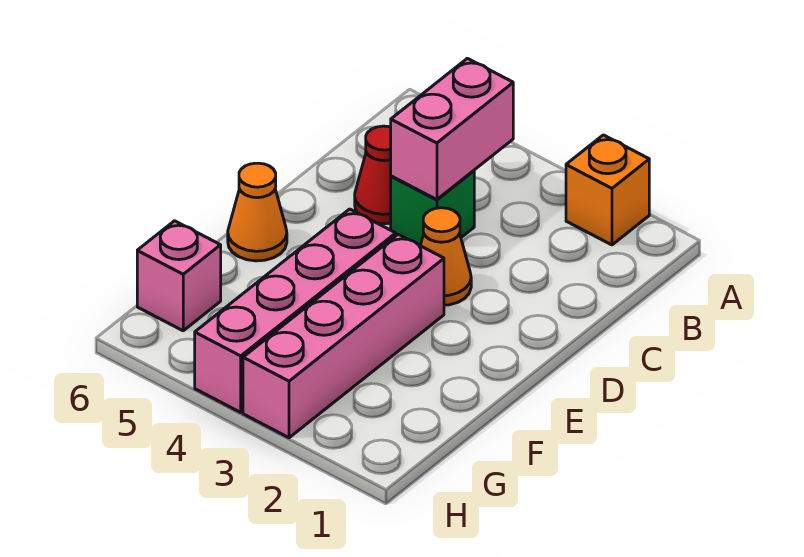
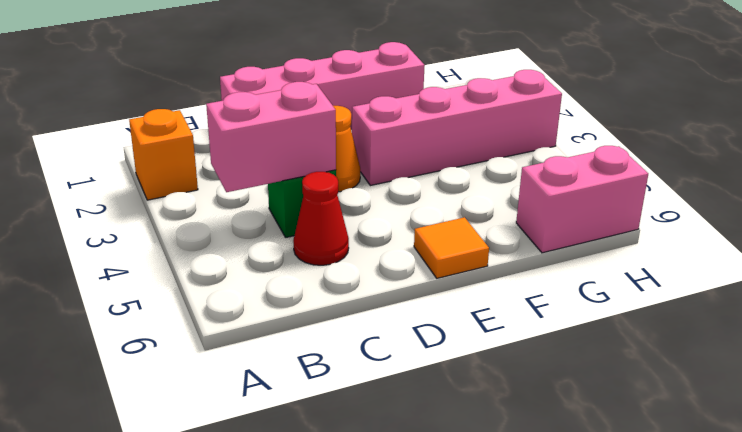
pink brick E4:H4 level 1 -> pink brick C1:F1 level 1
orange cone E6 level 1 -> orange tile E6 level 1
pink brick G6 level 1 -> pink brick G6:H6 level 1

